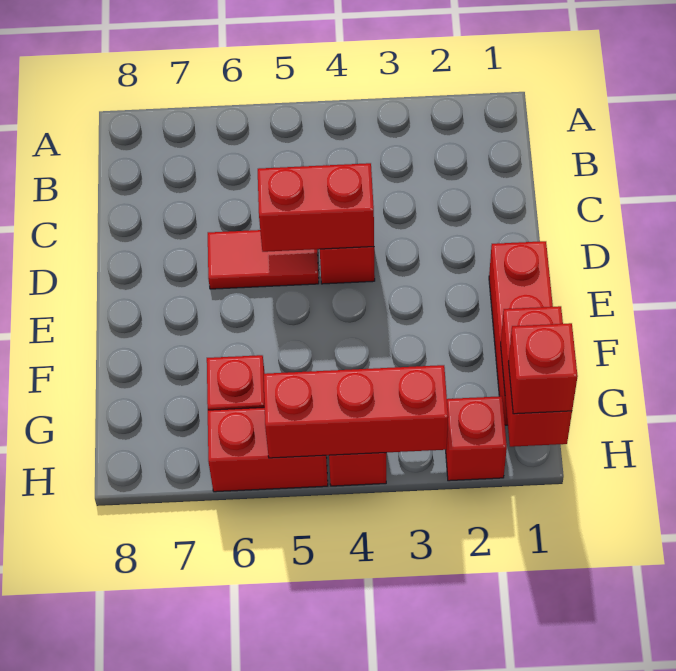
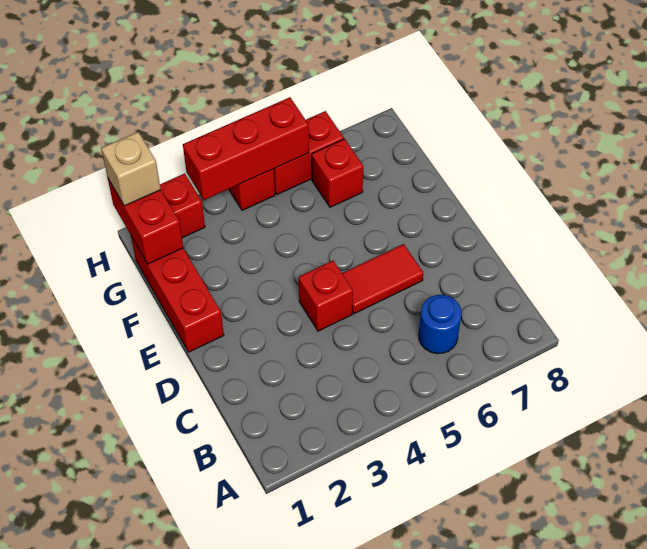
none -> blue round brick B6 level 1
red brick D4:D5 level 2 -> none
red brick H1 level 3 -> tan brick H1 level 3

